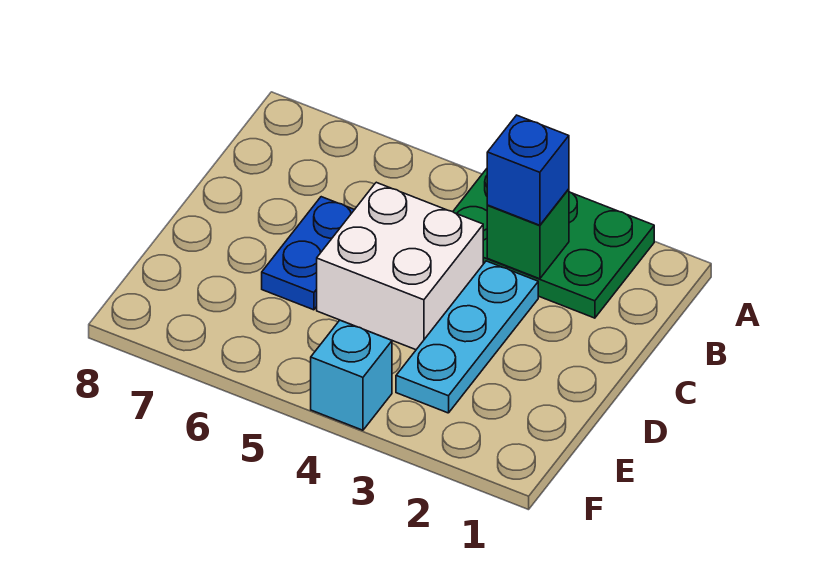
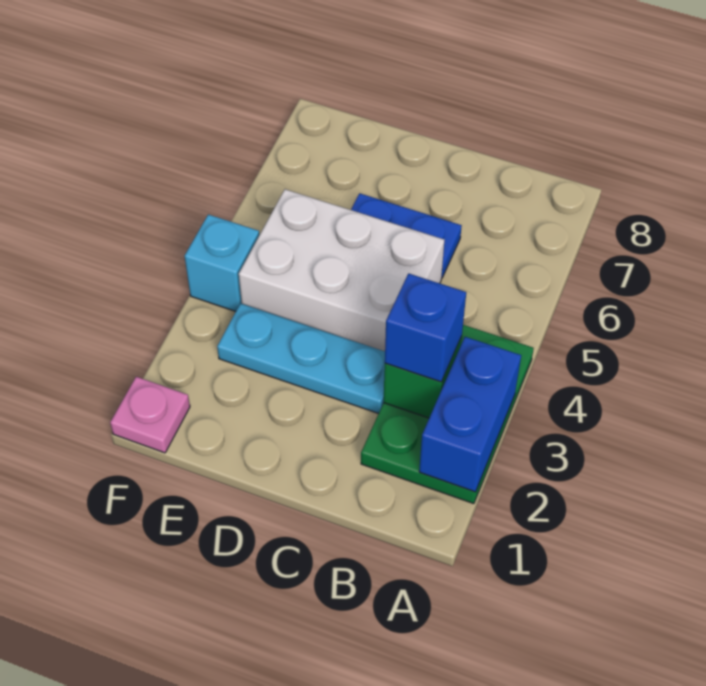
none -> blue brick A2:A3 level 2
white brick C4:D5 level 1 -> white brick C4:E5 level 1
none -> pink plate F1 level 1

